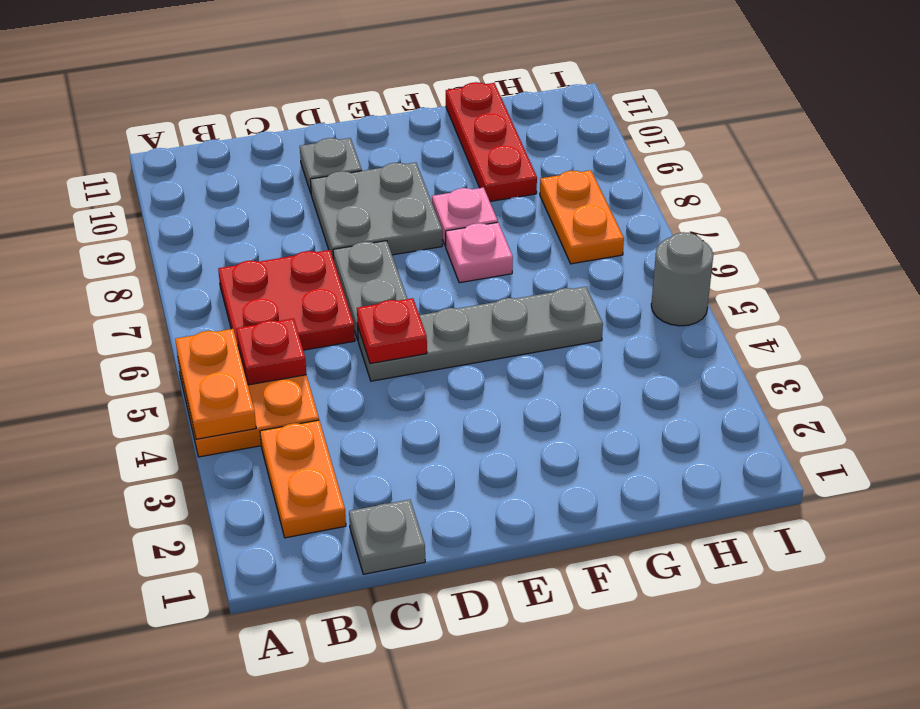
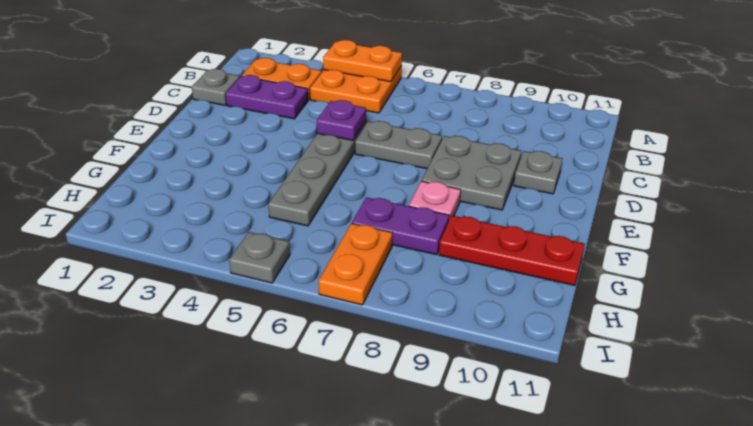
red plate B5 level 2 -> none
red plate B6:C7 level 1 -> none
none -> purple plate C2:C3 level 1
red plate D5 level 2 -> purple plate D5 level 2
pink plate F7 level 1 -> none
none -> purple plate G7:G8 level 1
orange plate H7:H8 level 1 -> orange plate H7:I7 level 1
grey round brick I5 level 1 -> grey plate I5 level 1

